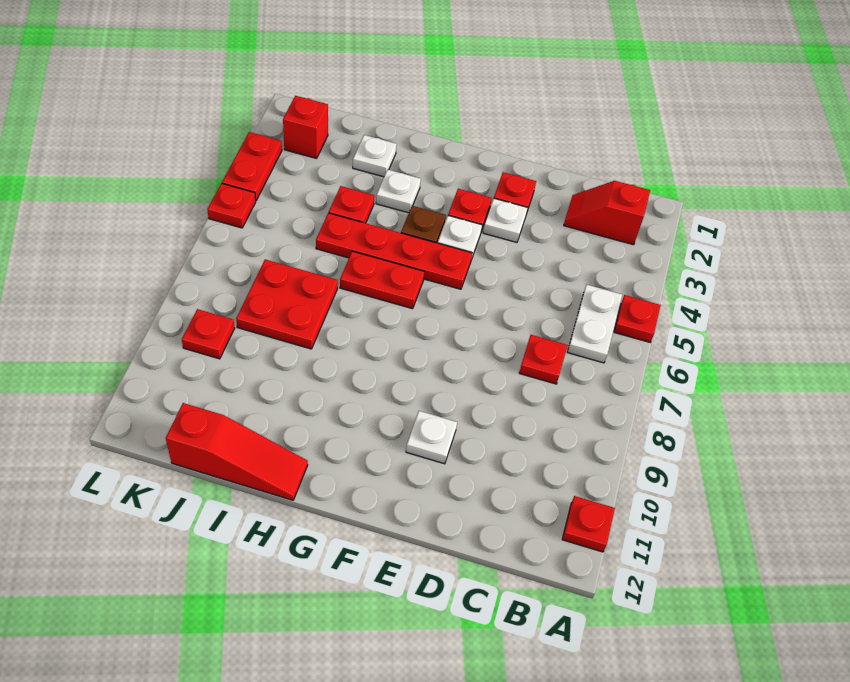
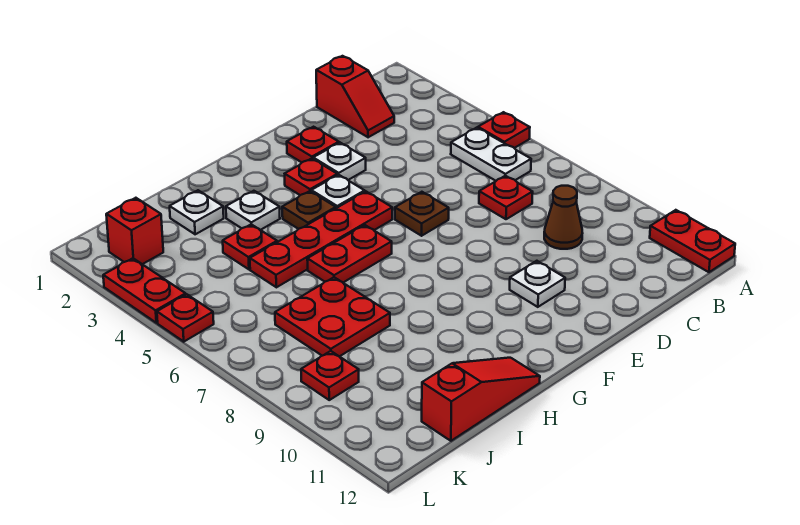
red plate A11 level 1 -> red plate A11:A12 level 1
red slope B2:C2 level 1 top B -> red slope C1:C2 level 1 top 1
none -> brown cone C9 level 1
none -> brown plate E6 level 1

